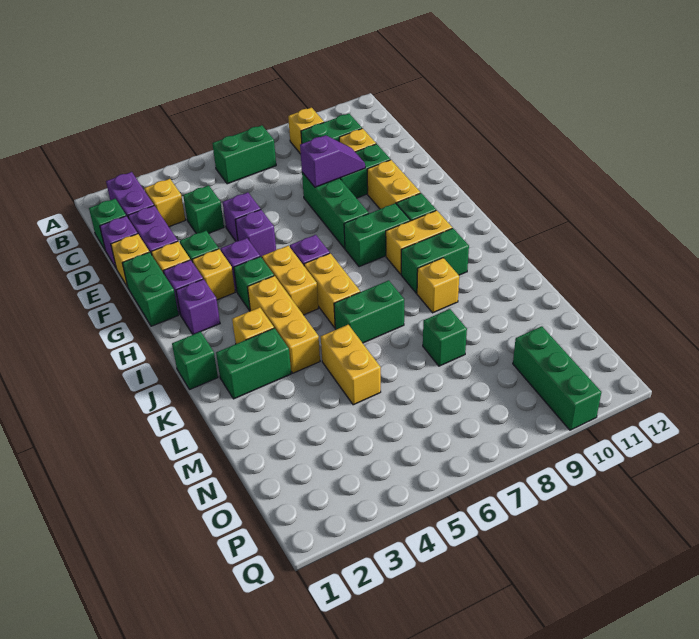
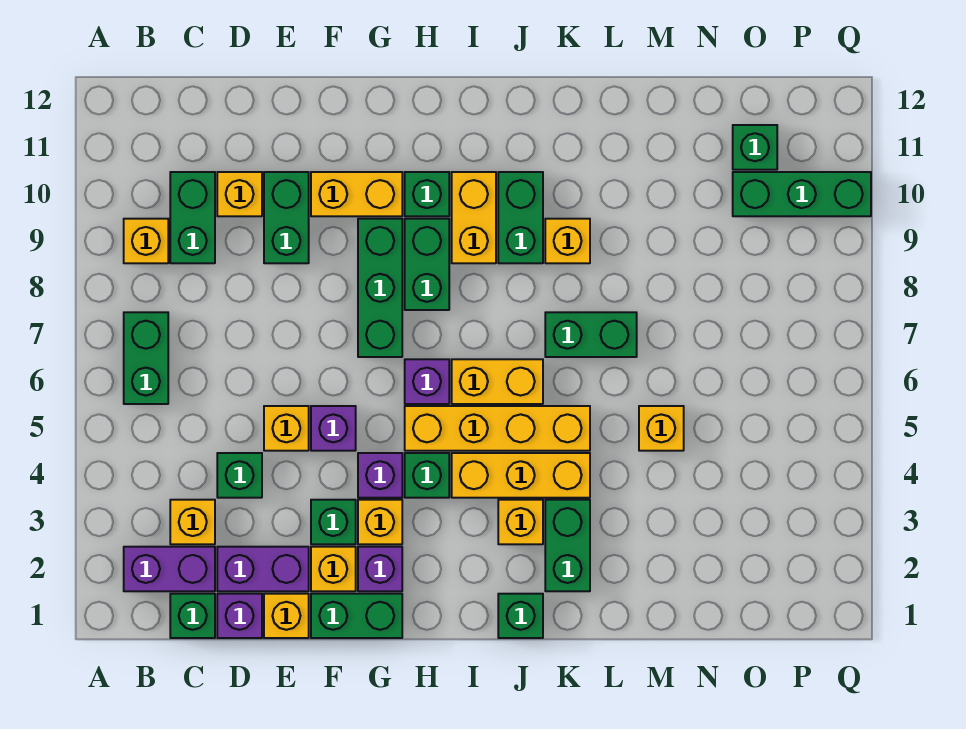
purple brick E5 level 1 -> yellow brick E5 level 1
green brick E8:G8 level 1 -> green brick G7:G9 level 1
purple slope E8:E9 level 2 top 8 -> none
purple brick H2 level 1 -> none
yellow brick H5:I5 level 1 -> yellow brick H5:K5 level 1
green brick K6:K7 level 1 -> green brick K7:L7 level 1
yellow brick L5:M5 level 1 -> yellow brick M5 level 1
green brick M8 level 1 -> green brick O11 level 1

